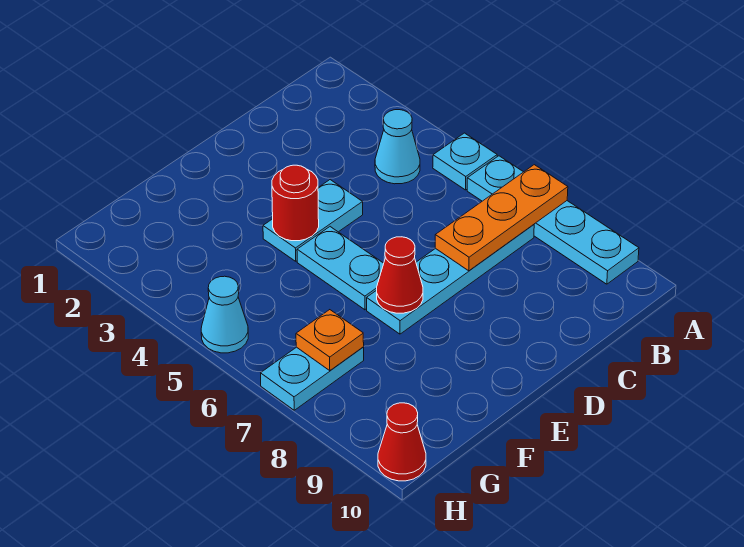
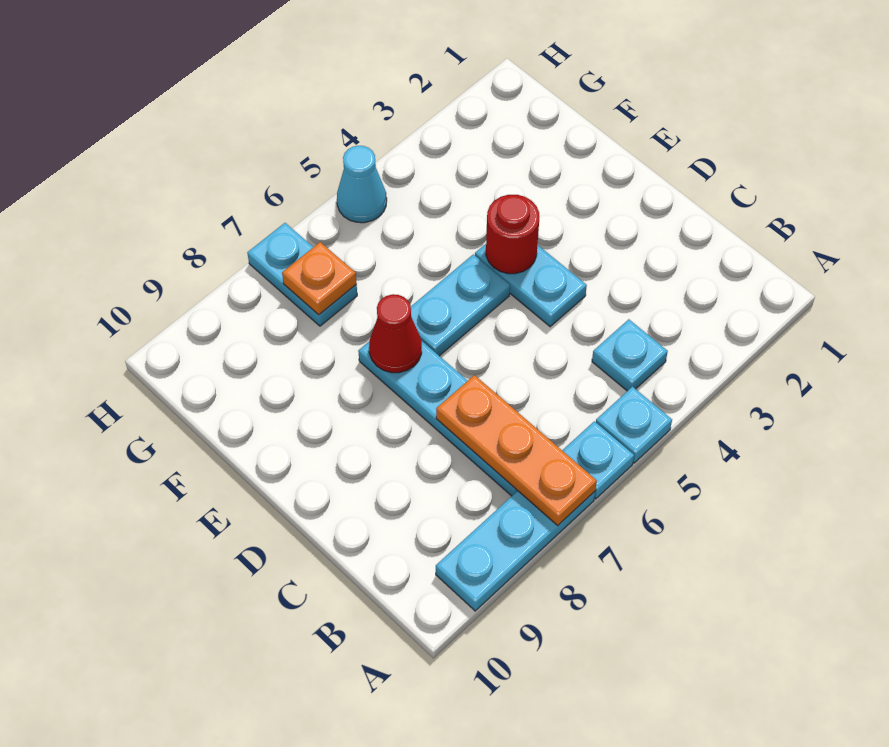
cyan cone B4 level 1 -> cyan plate B4 level 1
red cone H10 level 1 -> none

